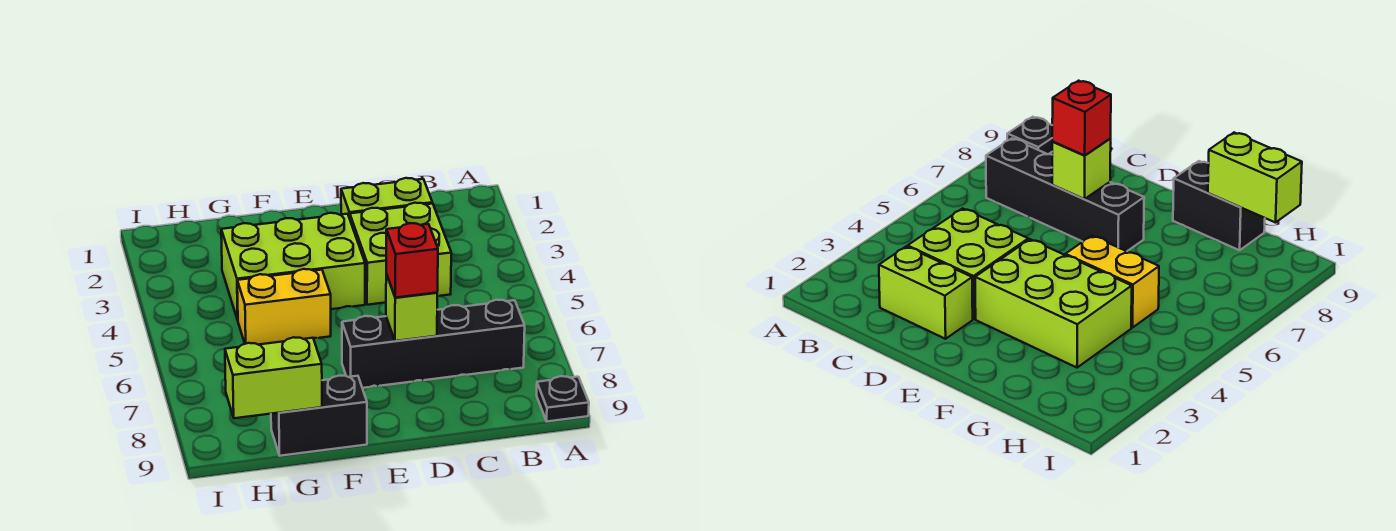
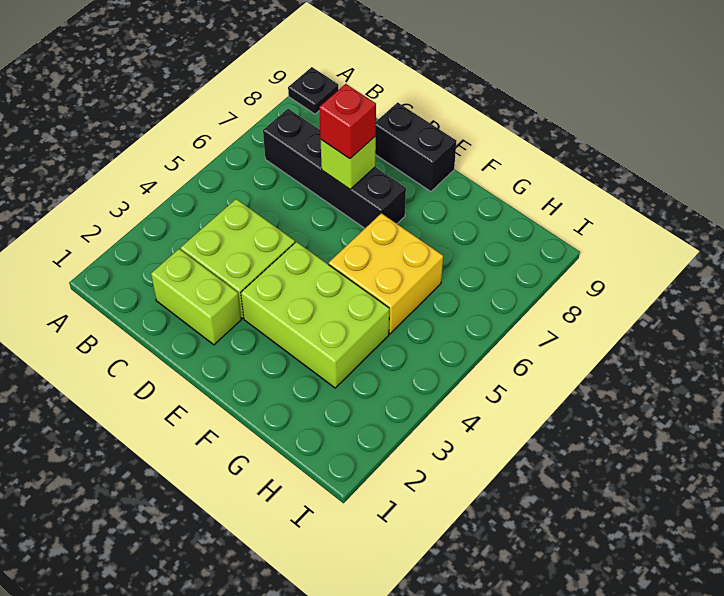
yellow brick F5:G5 level 1 -> yellow brick F5:G6 level 1
black brick F9:G9 level 1 -> black brick D9:E9 level 1
lime brick G9:H9 level 2 -> none

